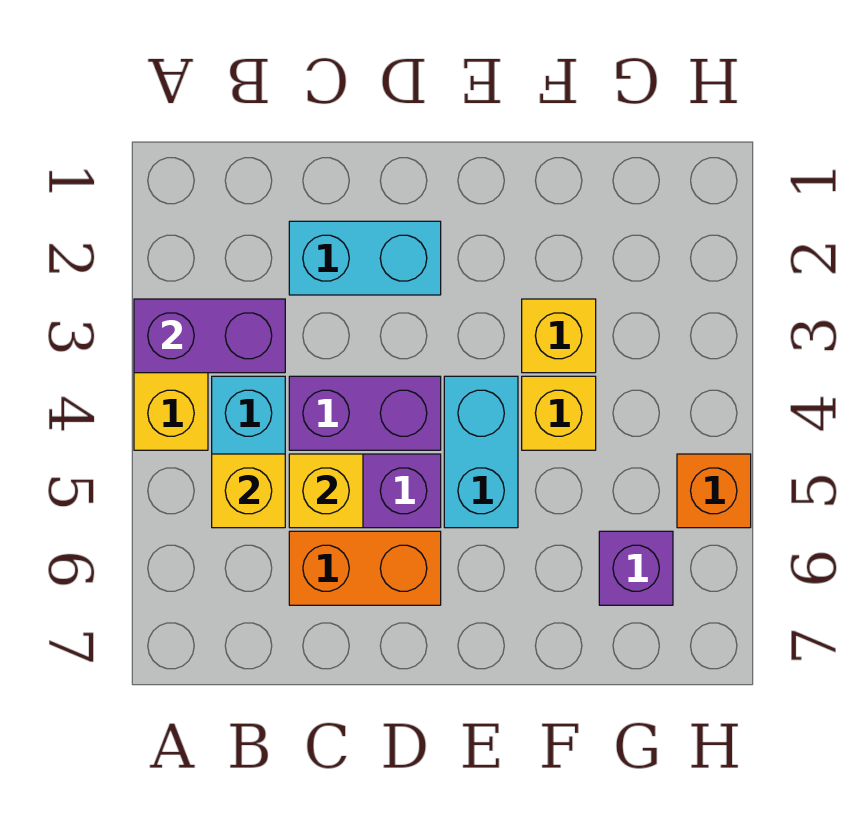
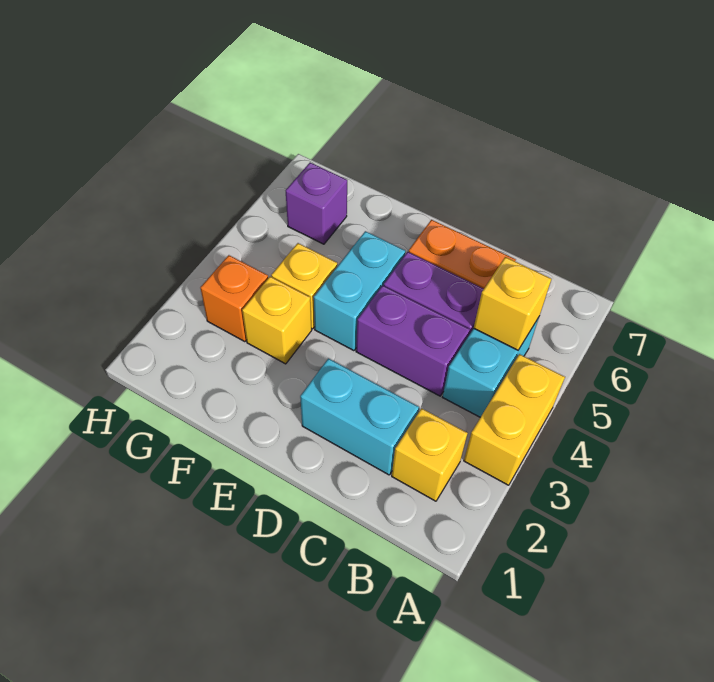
purple brick A3:B3 level 2 -> none
yellow brick C5 level 2 -> yellow brick B2 level 1
orange brick H5 level 1 -> orange brick G3 level 1

